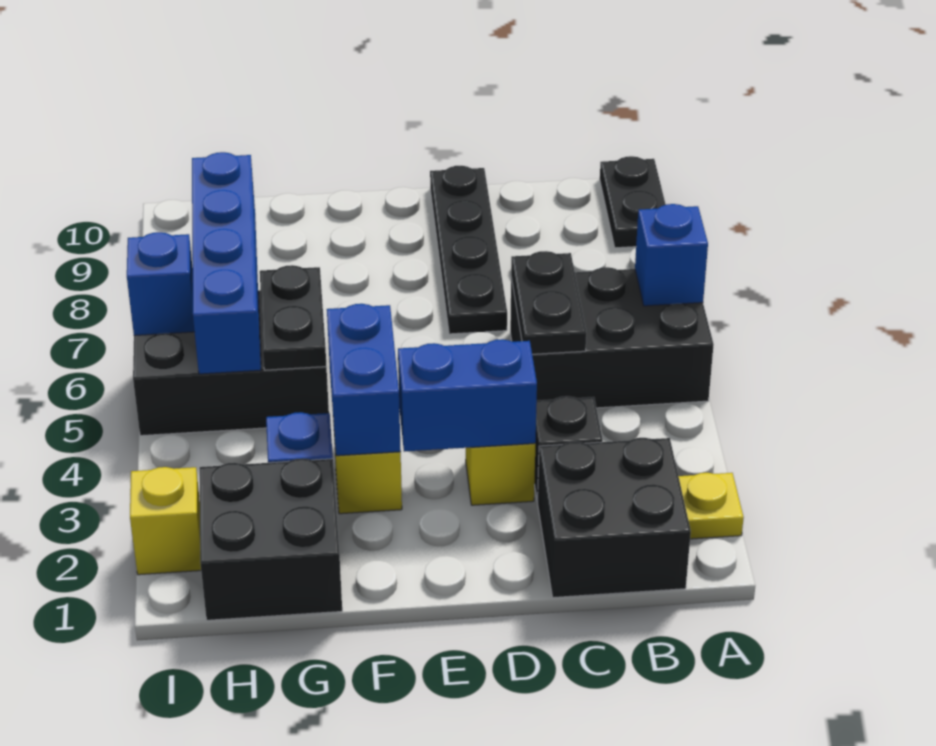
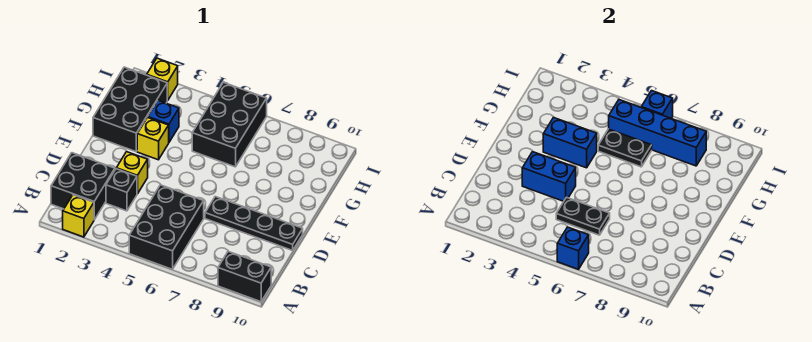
yellow plate A2 level 1 -> yellow brick A2 level 1
black plate A9:A10 level 1 -> black brick A9:A10 level 1
blue brick D3:E3 level 2 -> blue brick D3:D4 level 2
black brick G1:H2 level 1 -> black brick F1:H2 level 1

